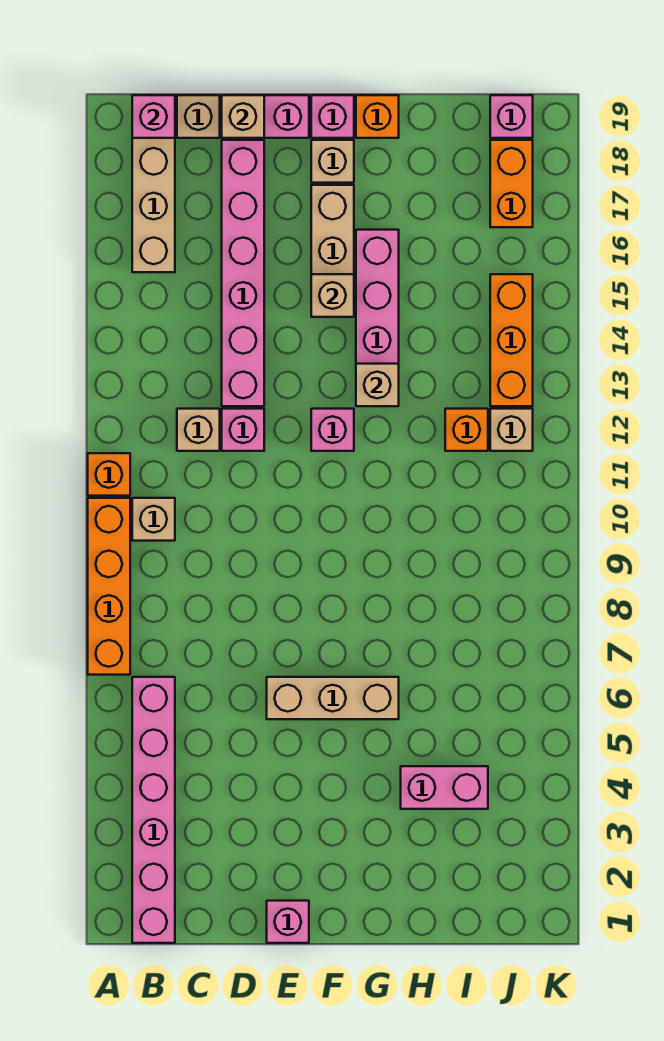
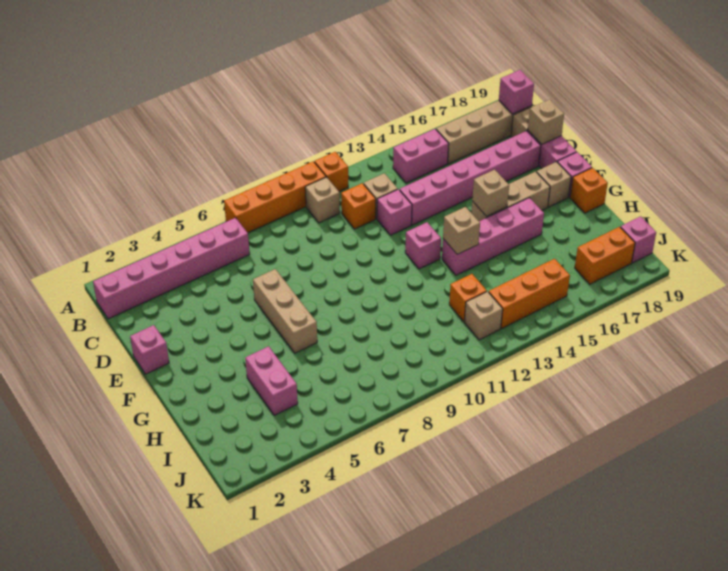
none -> pink brick B14:B15 level 1
none -> orange brick C11 level 1

